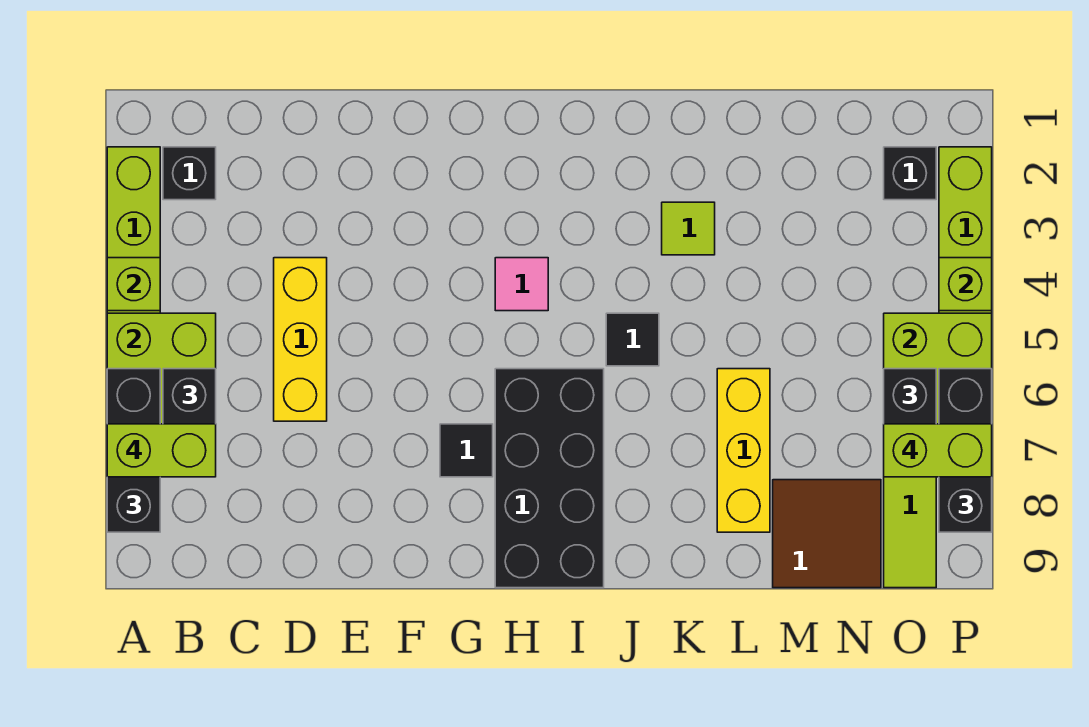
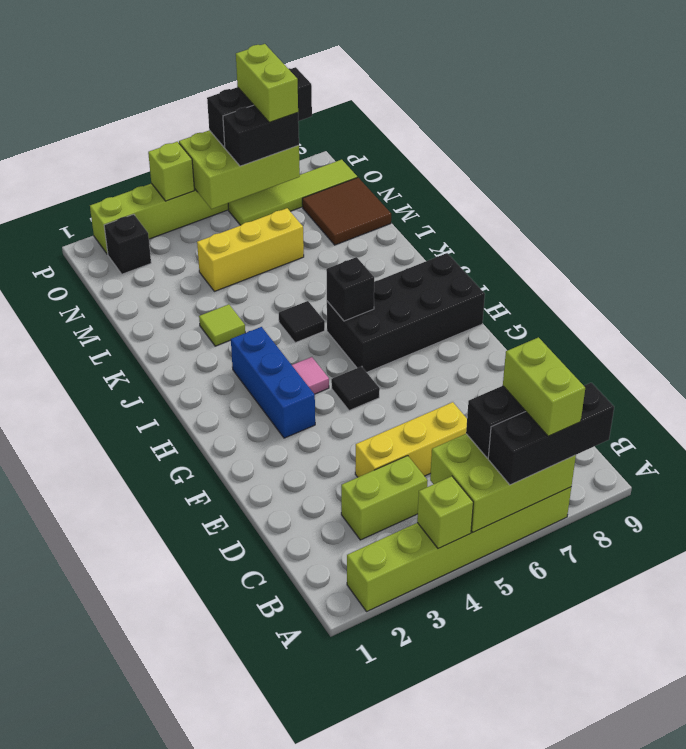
black brick B2 level 1 -> black brick I6 level 2
none -> lime brick C3:C4 level 1
none -> blue brick G3:I3 level 1
black tile G7 level 1 -> black tile G5 level 1
yellow brick L6:L8 level 1 -> yellow brick M4:M6 level 1

